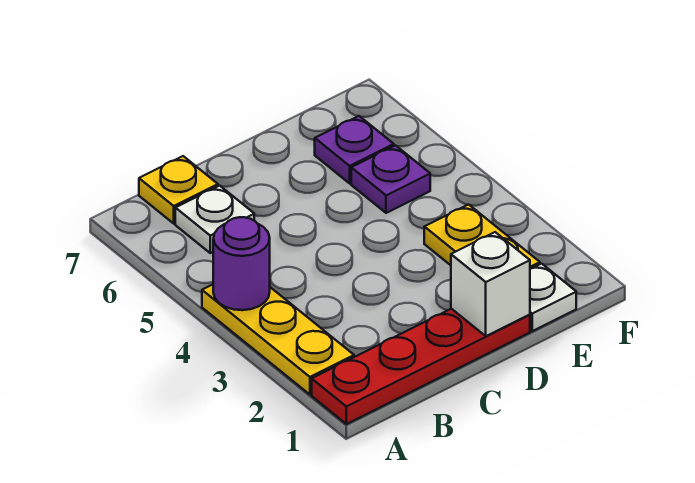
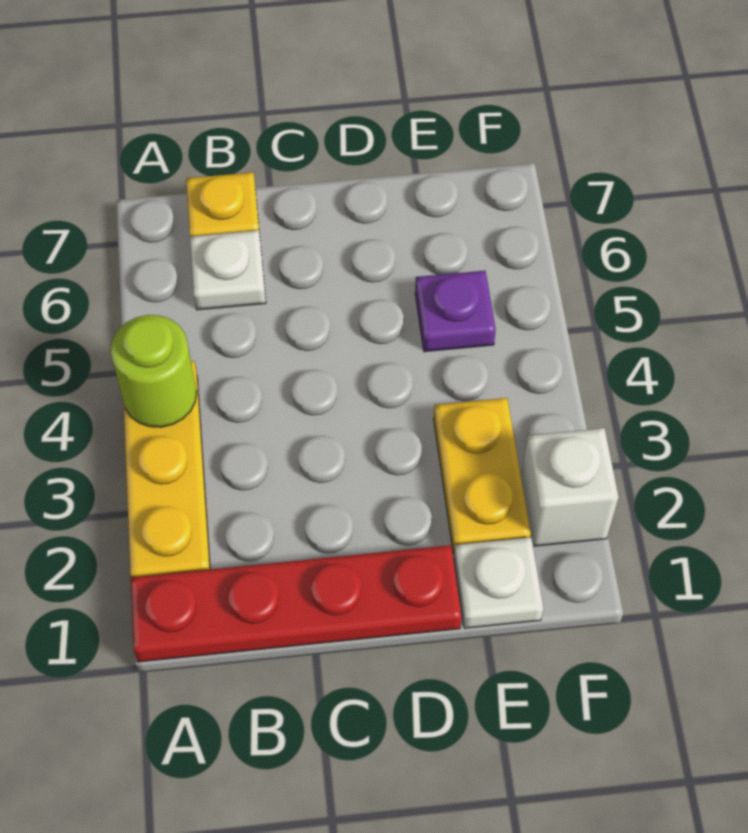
purple round brick A4 level 2 -> lime round brick A4 level 2
white brick D1 level 2 -> white brick F2 level 1
purple plate E6 level 1 -> none

